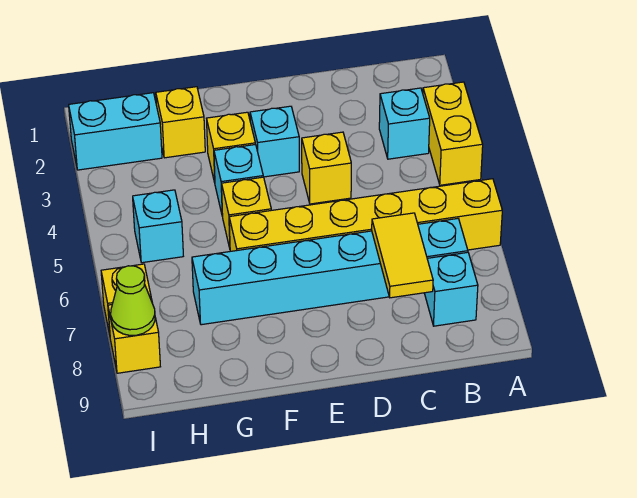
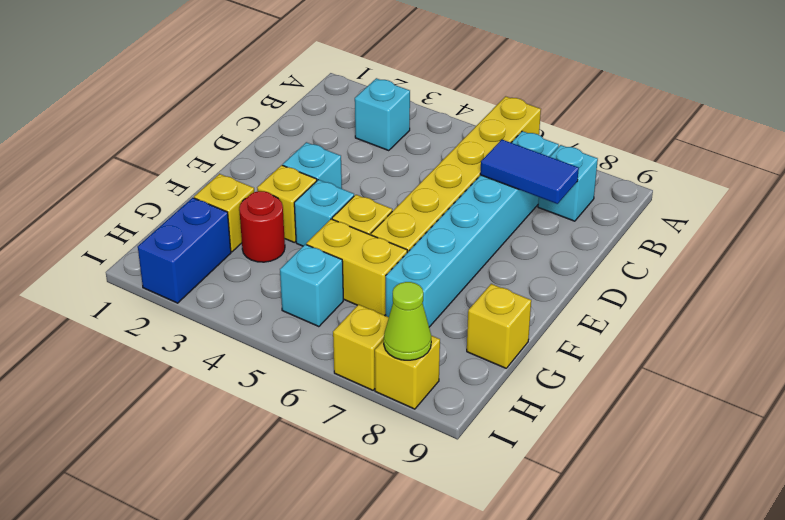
yellow brick A3:A4 level 1 -> yellow brick G5:G6 level 1
yellow tile C7:C8 level 2 -> blue tile C7:C8 level 2
yellow brick D4 level 1 -> yellow brick G9 level 1
none -> red round brick G3 level 1
cyan brick H2:I2 level 1 -> blue brick H2:I2 level 1

